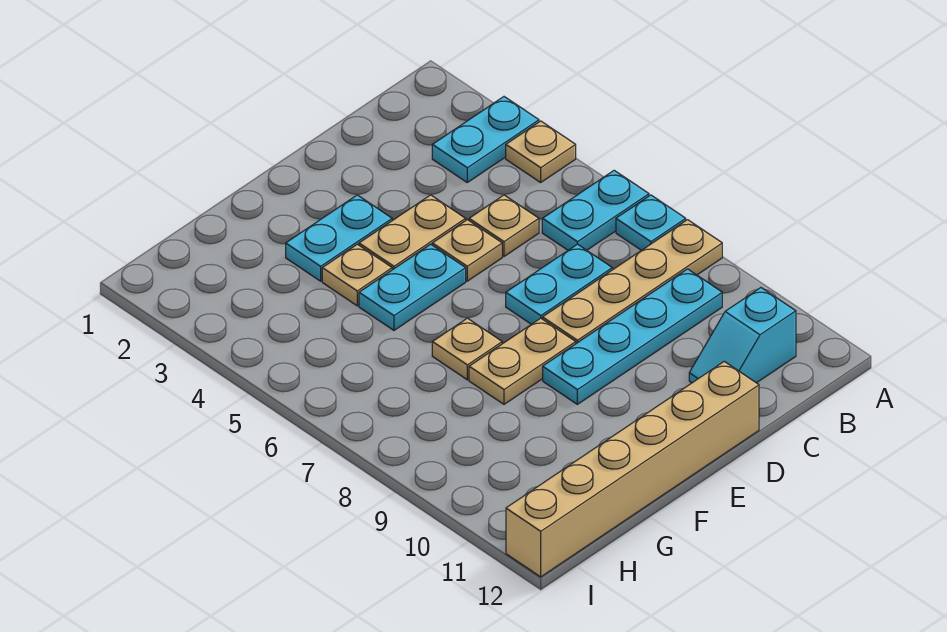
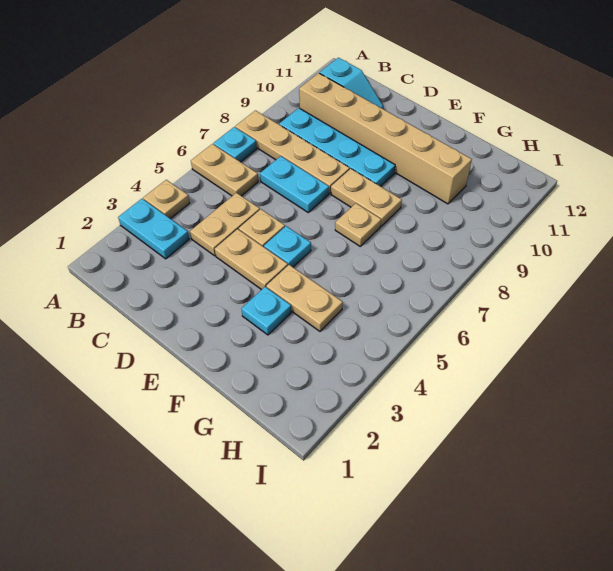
cyan plate A6:B6 level 1 -> tan plate A6:B6 level 1
tan plate C5 level 1 -> tan plate C4:C5 level 1
tan brick D12:I12 level 1 -> tan brick B10:G10 level 1
cyan plate E3:F3 level 1 -> cyan plate F3 level 1
cyan plate E5:F5 level 1 -> cyan plate E5 level 1
tan plate F4 level 1 -> tan plate F4:G4 level 1

